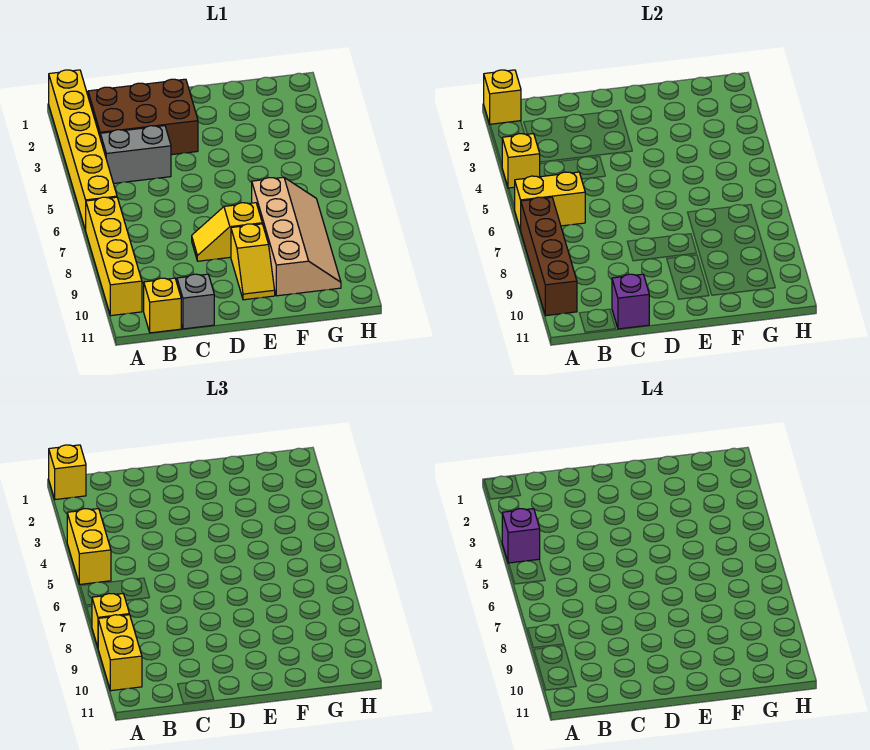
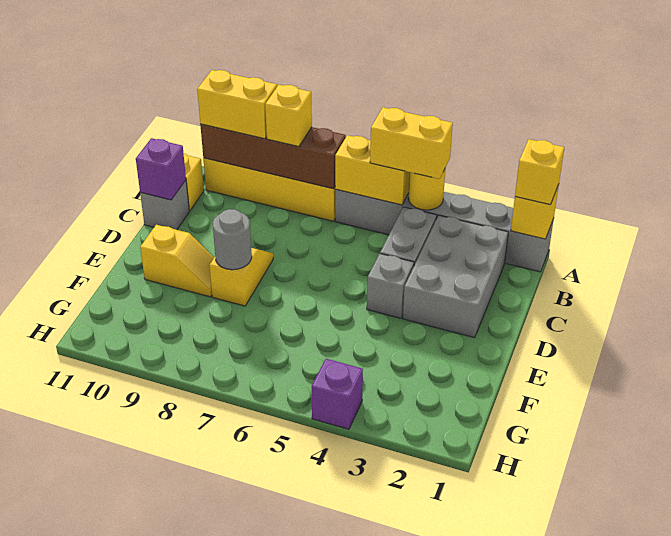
yellow brick A1:A6 level 1 -> grey brick A1:A6 level 1
yellow brick A4 level 2 -> yellow round brick A4 level 2
purple brick A4 level 4 -> purple brick H4 level 1
yellow brick A6:B6 level 2 -> yellow brick A5:A6 level 2
brown brick B2:D3 level 1 -> grey brick B2:D3 level 1
none -> grey brick D4 level 1
none -> grey round brick E8 level 2
yellow slope E9:E10 level 1 top 9 -> yellow slope E9:E10 level 1 top 10
tan slope F7:G10 level 1 top F -> none

